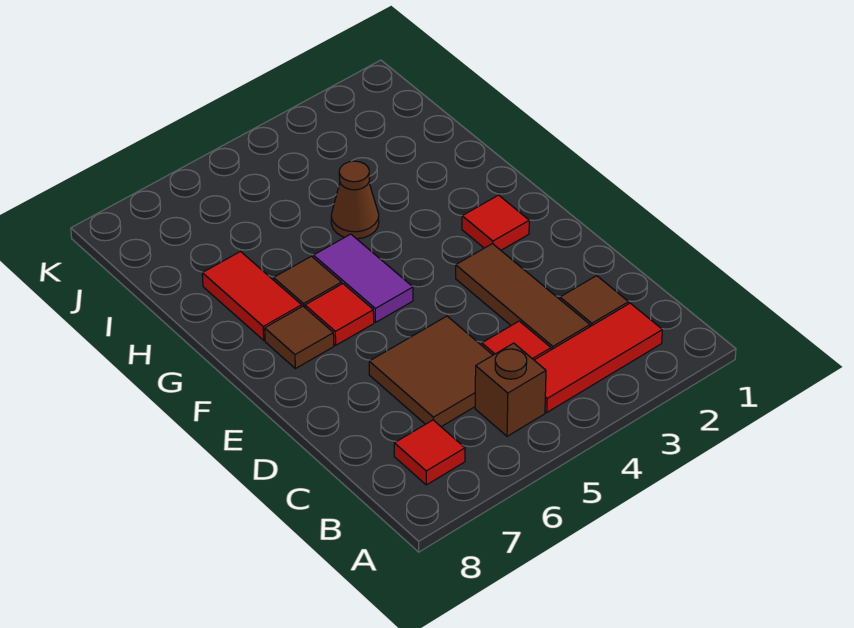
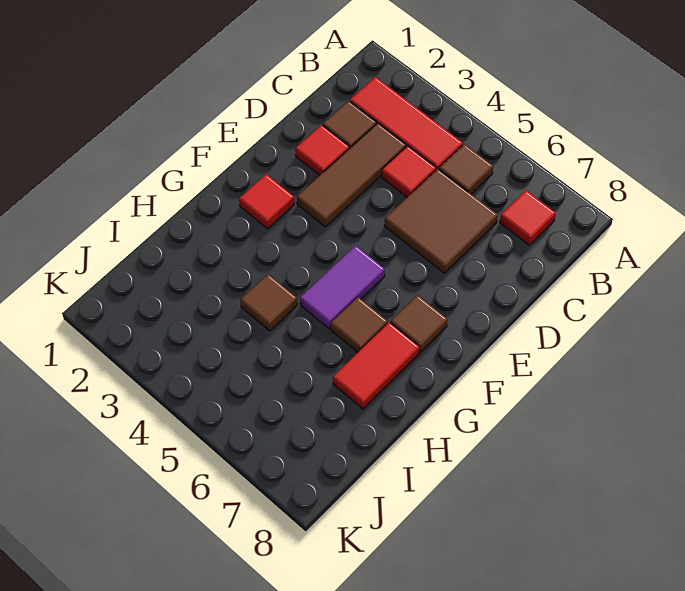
brown brick B5 level 1 -> brown tile B5 level 1
red tile F6 level 1 -> red tile D2 level 1
brown cone H4 level 1 -> brown tile H4 level 1

